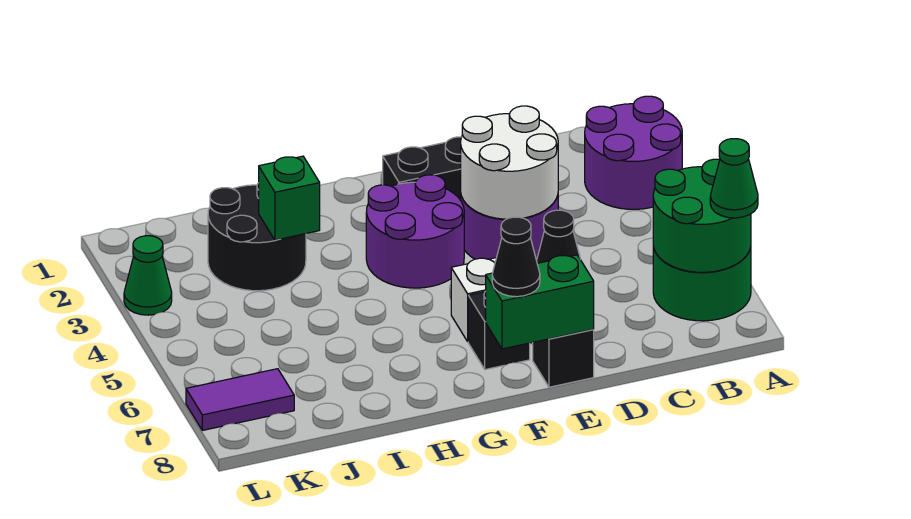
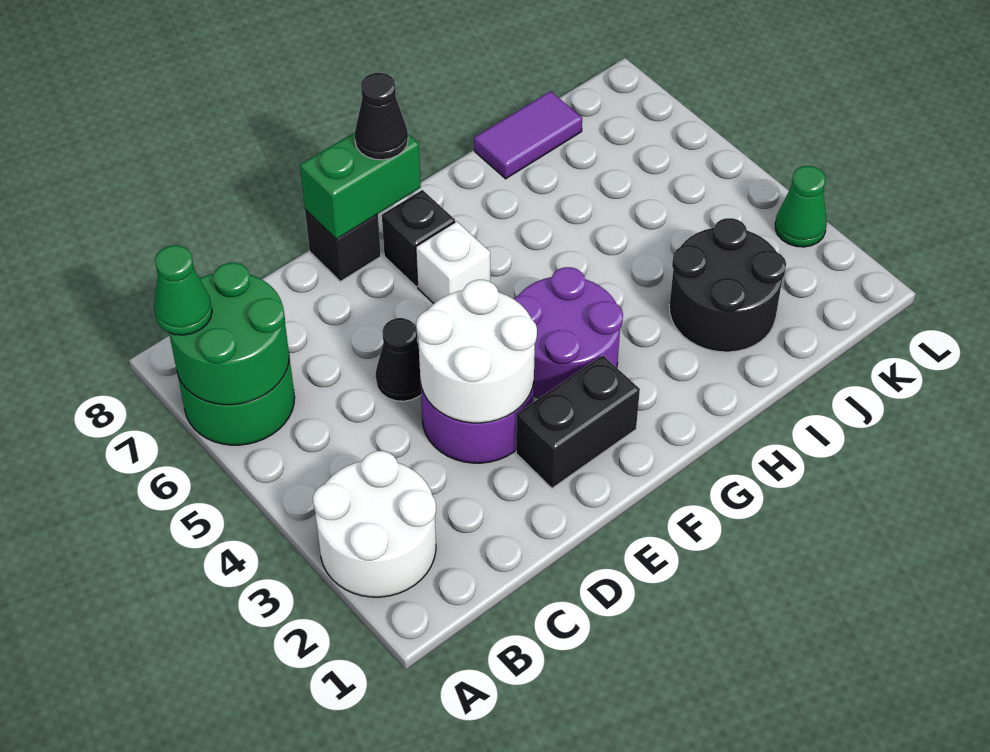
purple round brick A2:B3 level 1 -> white round brick A2:B3 level 1
green brick I3 level 2 -> none
purple tile K7:L7 level 1 -> purple tile I8:J8 level 1

